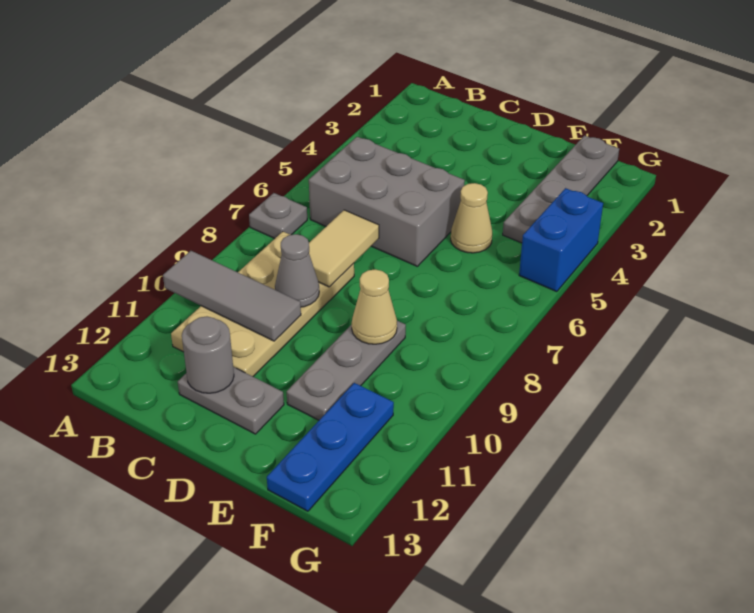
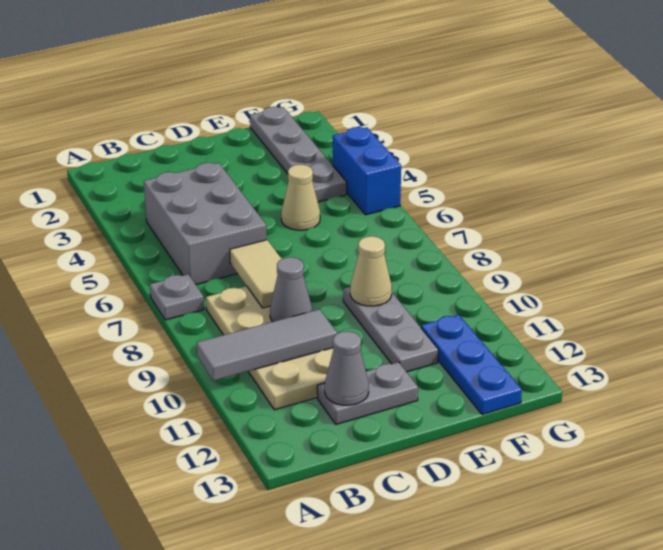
grey brick B5:D6 level 1 -> grey brick B4:C6 level 1
grey round brick C12 level 2 -> grey cone C12 level 2

